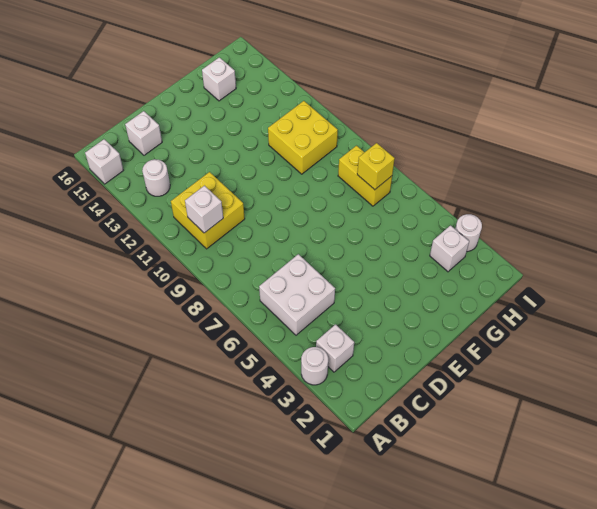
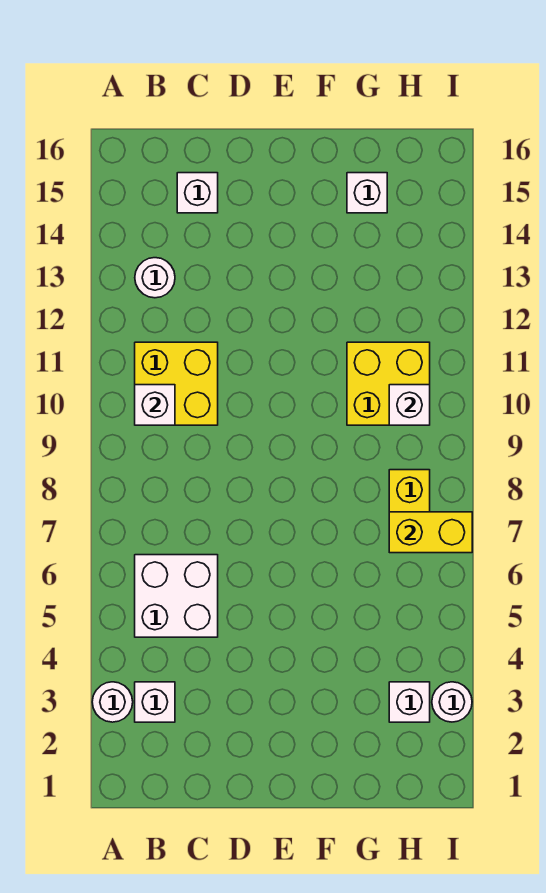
white brick A15 level 1 -> white brick H10 level 2
yellow brick H7 level 2 -> yellow brick H7:I7 level 2

